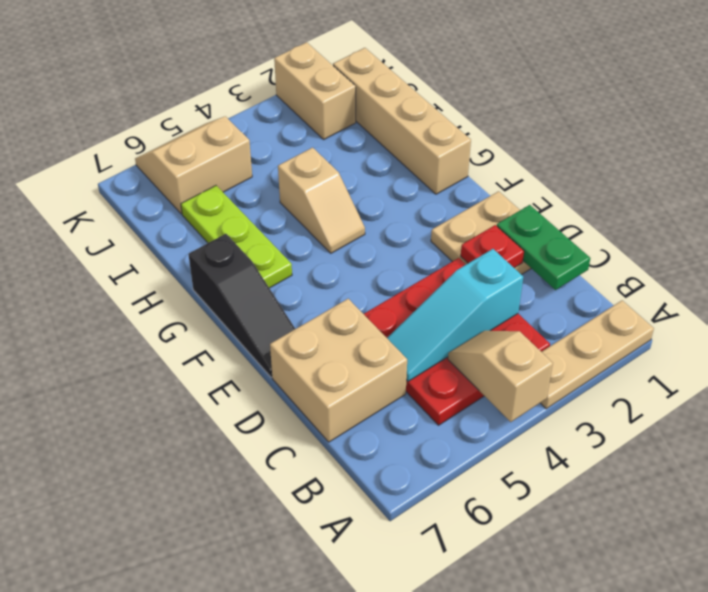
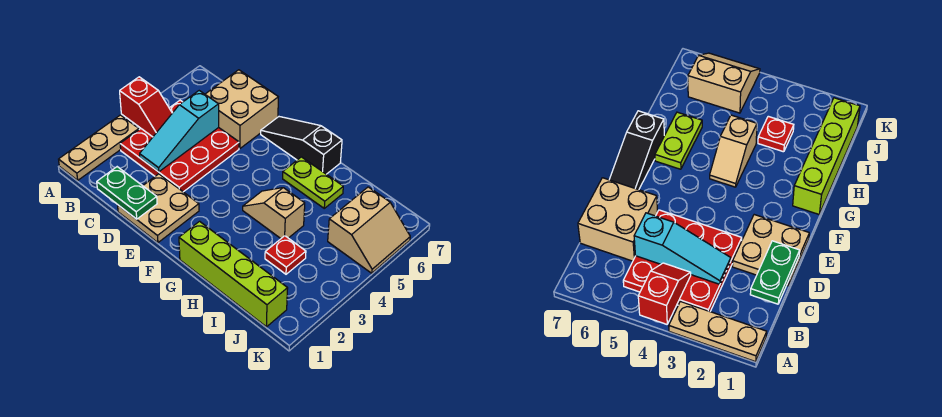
tan slope A4:B4 level 2 top A -> red slope A4:B4 level 2 top A
cyan slope C3:C5 level 2 top 3 -> cyan slope C3:C5 level 2 top 5
red plate D2 level 2 -> red plate I3 level 1
tan brick G1:J1 level 1 -> lime brick G1:J1 level 1
lime plate G6:I6 level 1 -> lime plate G6:H6 level 1
tan brick J2:K2 level 1 -> none

